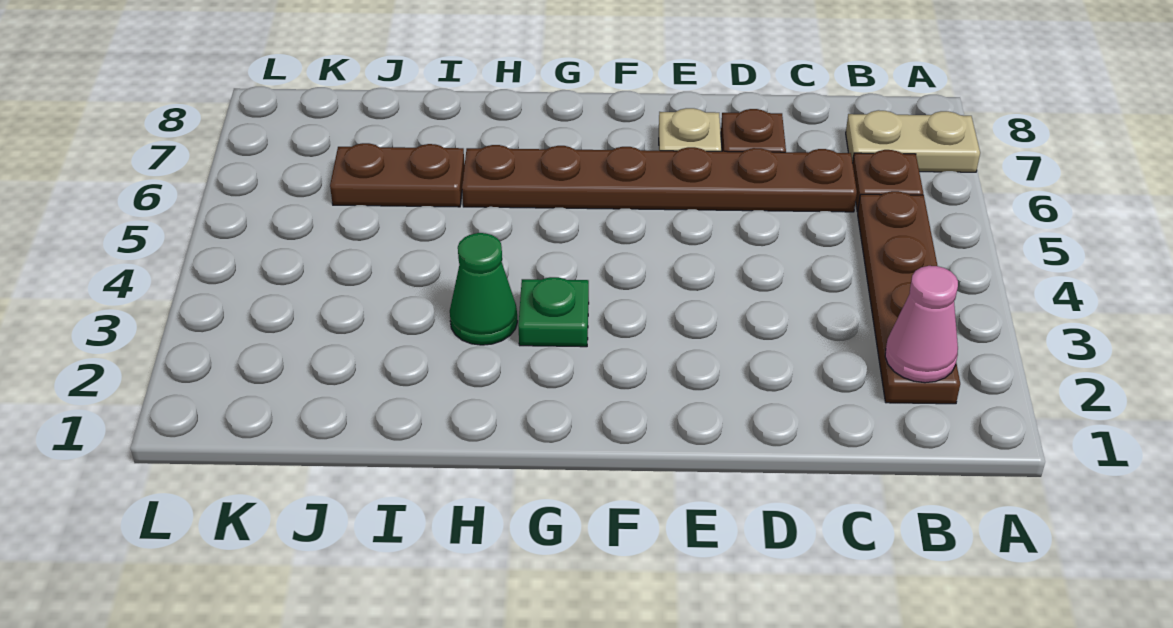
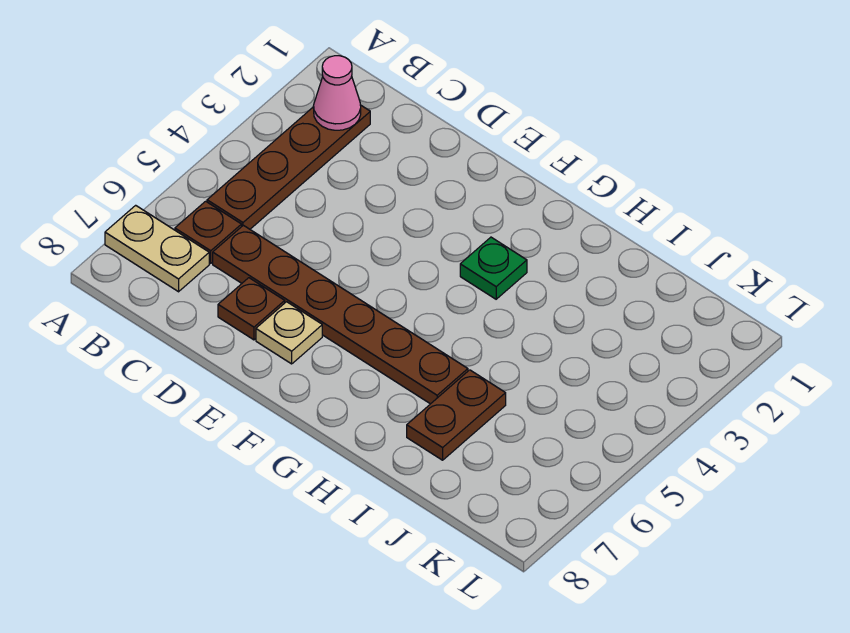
green cone H3 level 1 -> none
brown plate I6:J6 level 1 -> brown plate I6:I7 level 1

